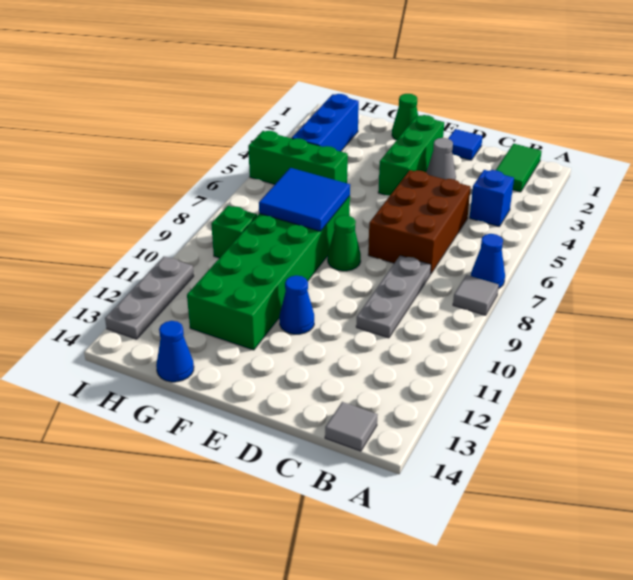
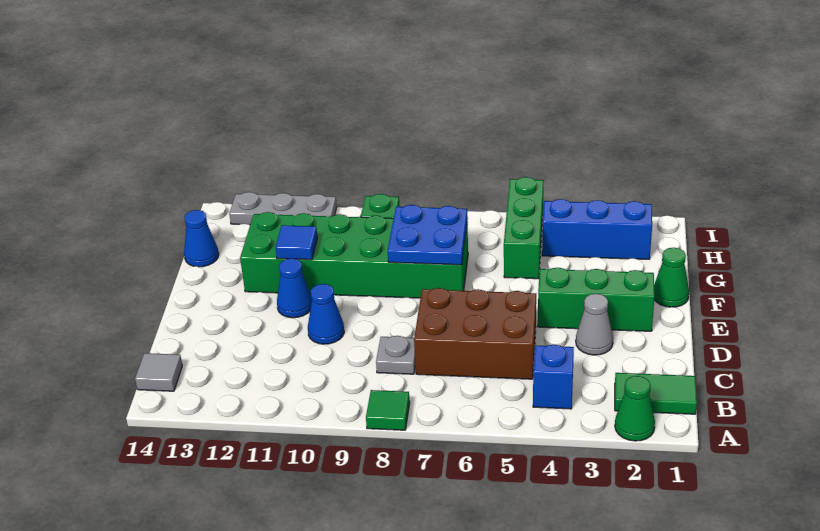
blue cone A7 level 1 -> blue cone D10 level 1
grey tile A8 level 1 -> green tile A8 level 1
grey plate C8:C10 level 1 -> grey plate C8 level 1
blue tile D1 level 1 -> blue tile F11 level 2
green cone E8 level 1 -> green cone A2 level 1
blue tile F7:G8 level 2 -> blue plate F7:G8 level 2

